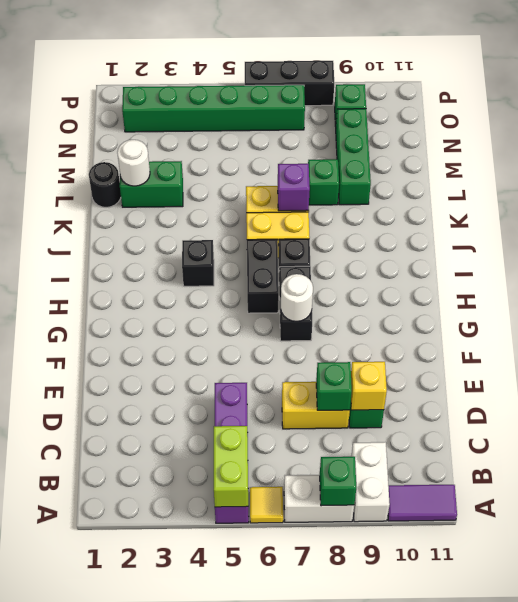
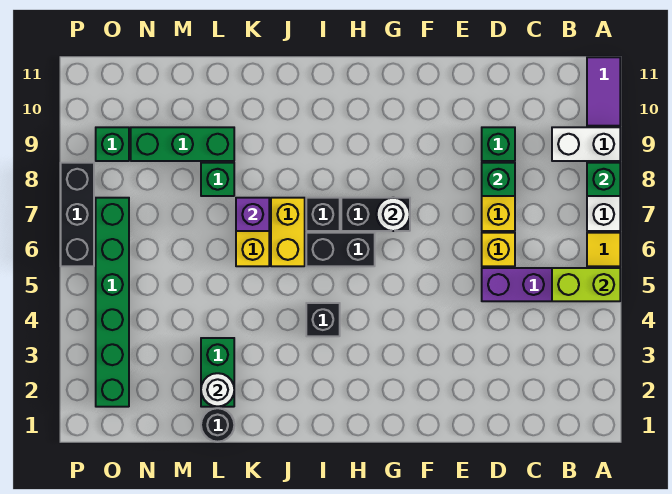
yellow brick D9 level 2 -> yellow brick D6 level 1

